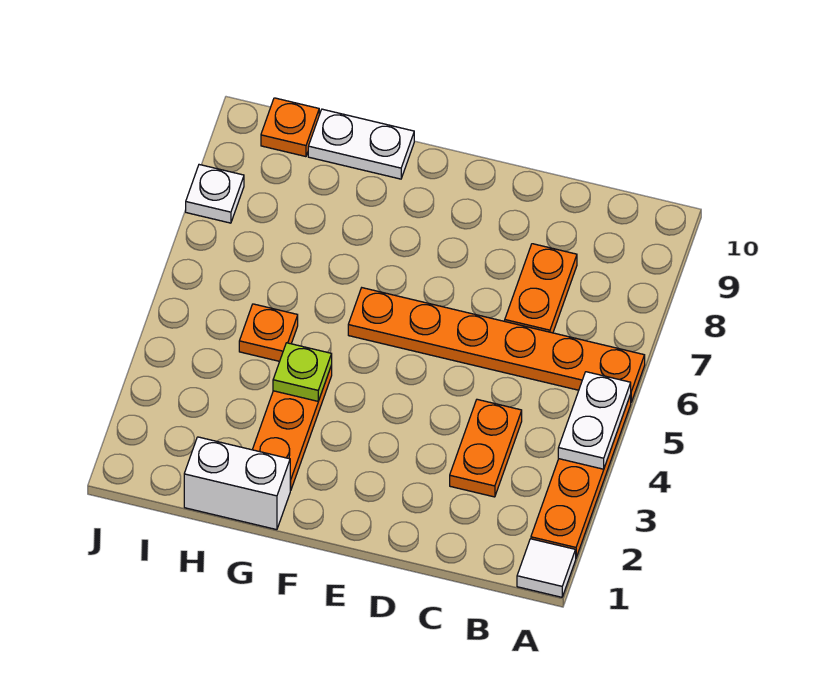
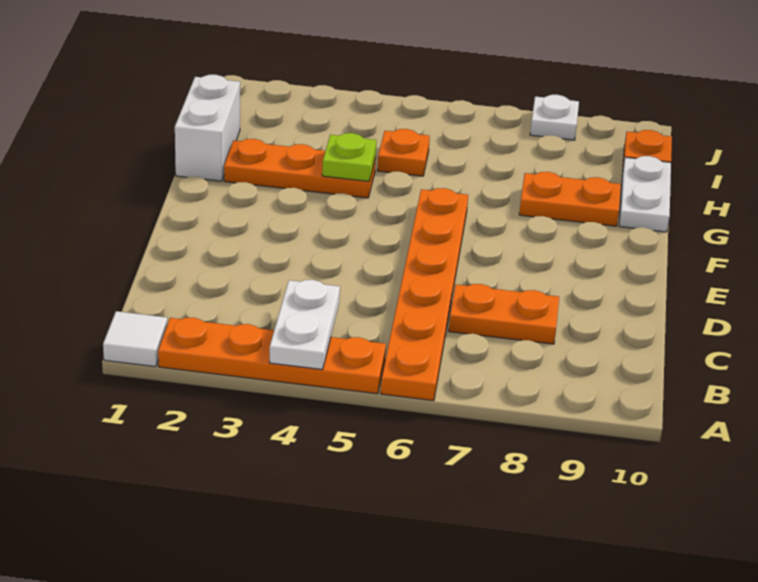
white plate A4:A5 level 2 -> white plate A4:B4 level 2
orange plate C3:C4 level 1 -> orange plate G8:G9 level 1

